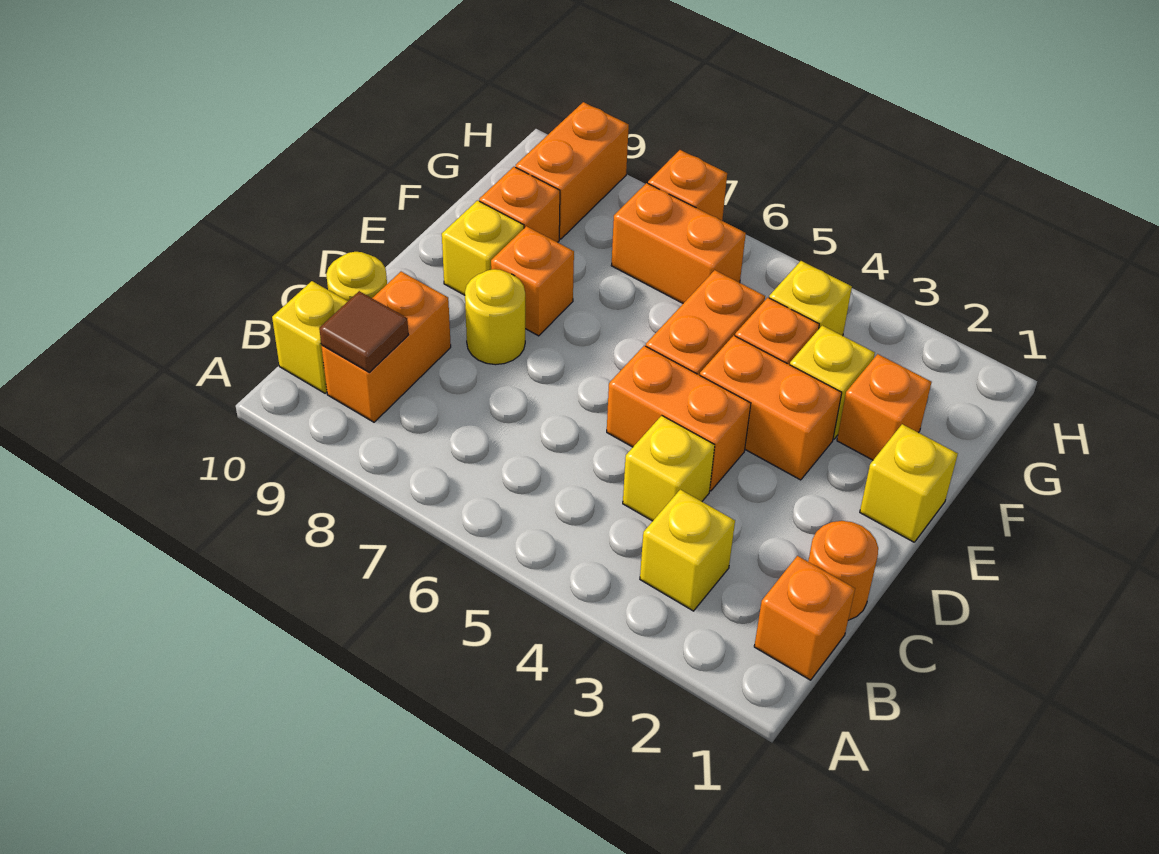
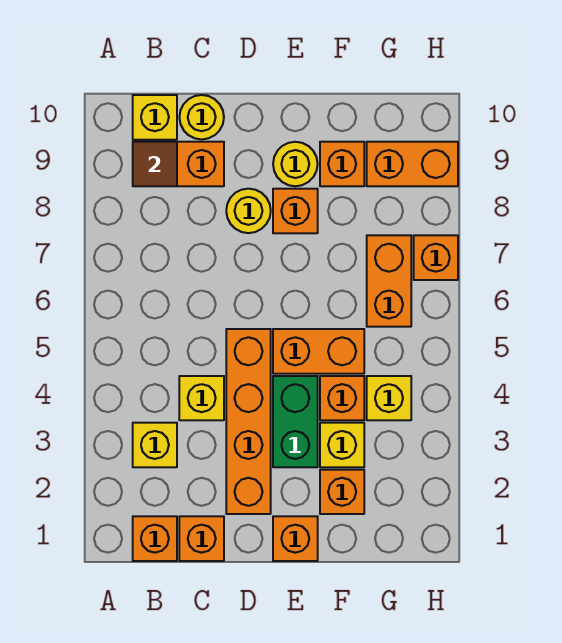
orange round brick C1 level 1 -> orange brick C1 level 1
orange brick D4:D5 level 1 -> orange brick D2:D5 level 1
yellow brick E1 level 1 -> orange brick E1 level 1
orange brick E3:E4 level 1 -> green brick E3:E4 level 1
yellow brick E9 level 1 -> yellow round brick E9 level 1

